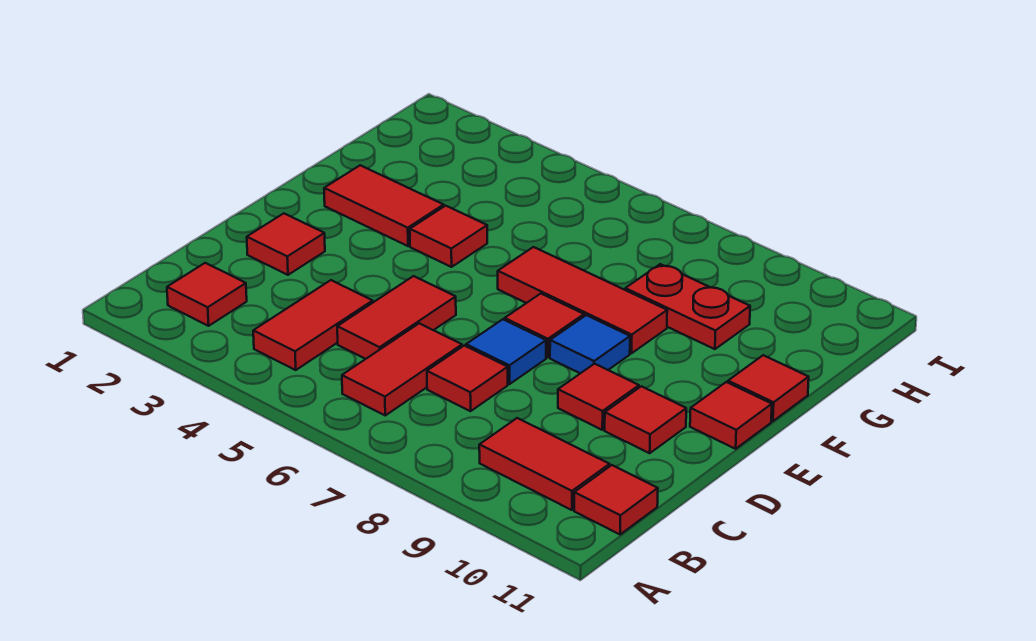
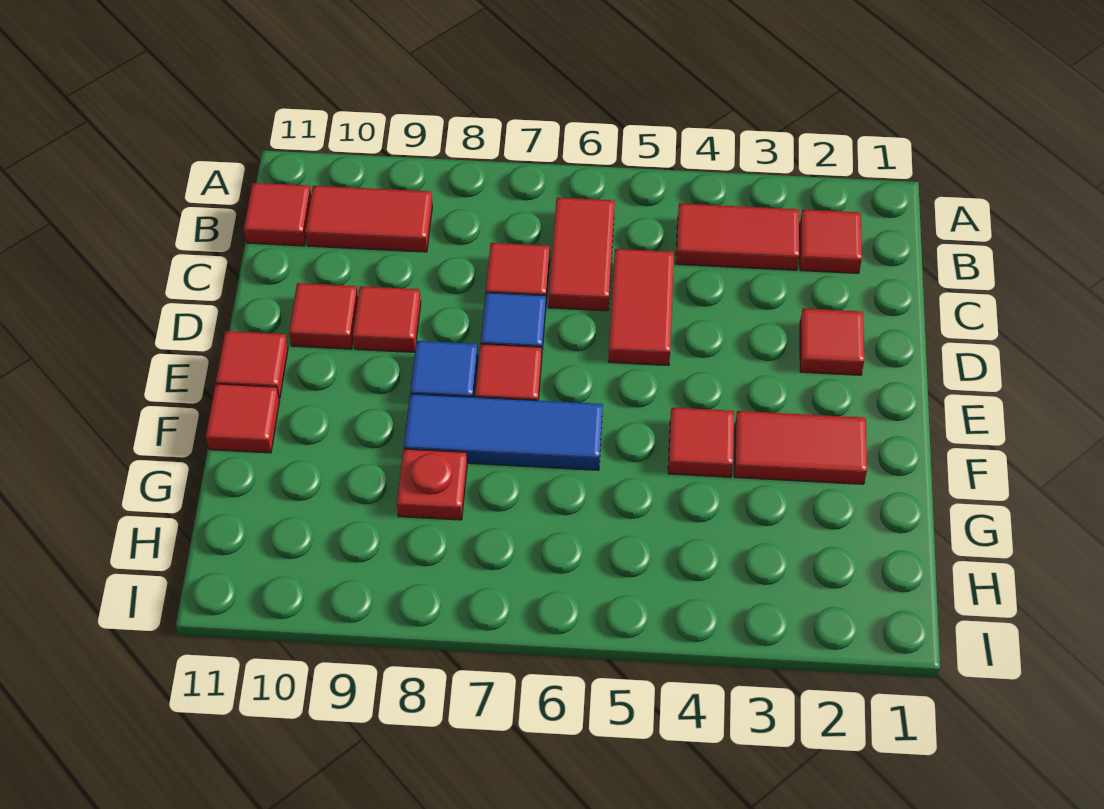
red tile B4:C4 level 1 -> red tile B3:B4 level 1
red tile F6:F8 level 1 -> blue tile F6:F8 level 1
red plate G8:G9 level 1 -> red plate G8 level 1

